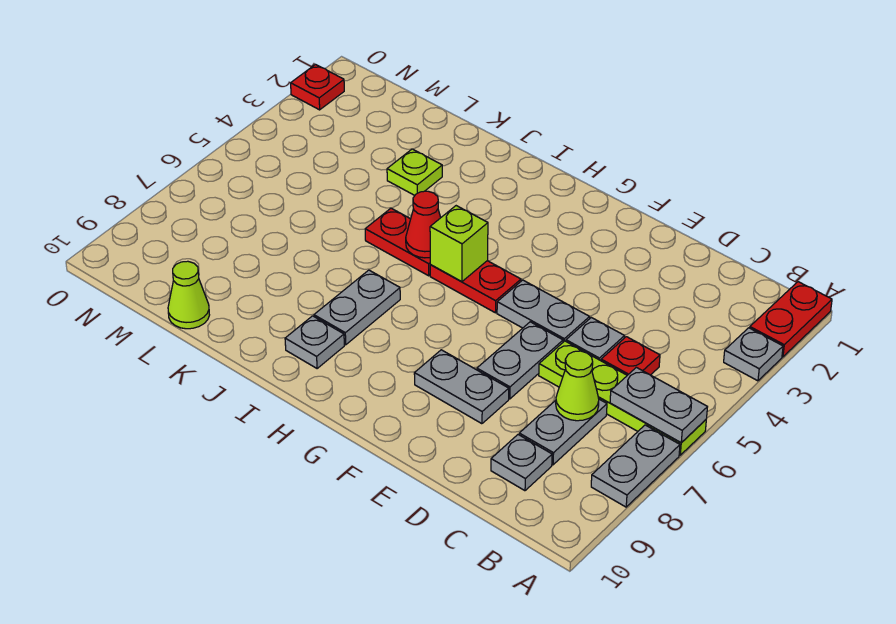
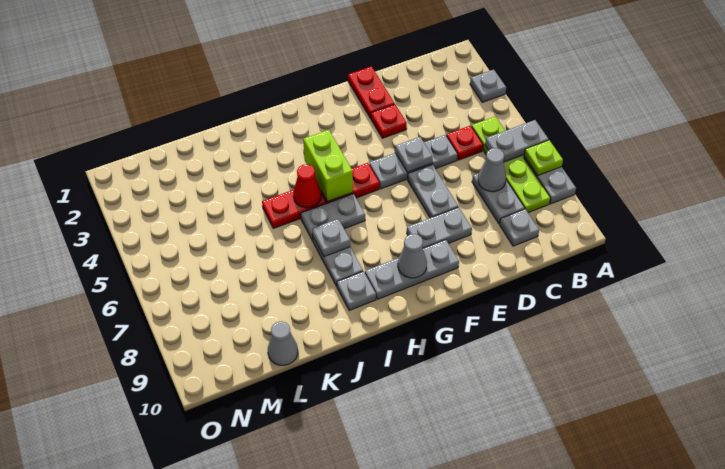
red plate A1:A2 level 1 -> red plate E1:E2 level 1
lime plate A6:D6 level 1 -> lime plate B5:B8 level 1
lime cone C7 level 2 -> grey cone C7 level 2
none -> grey plate E5 level 2
none -> grey plate F9:H9 level 1
none -> grey cone G9 level 2
lime brick H5 level 2 -> lime brick H4:H5 level 2
none -> grey plate H6:I6 level 1
none -> grey plate I7 level 2
lime plate K3 level 1 -> lime plate A7 level 2
lime cone L10 level 1 -> grey cone L10 level 1
red plate O2 level 1 -> red plate E3 level 1

